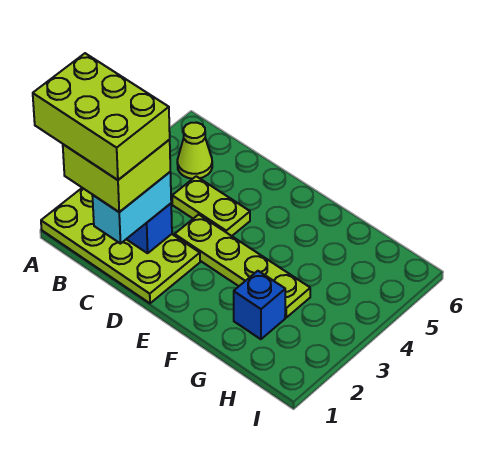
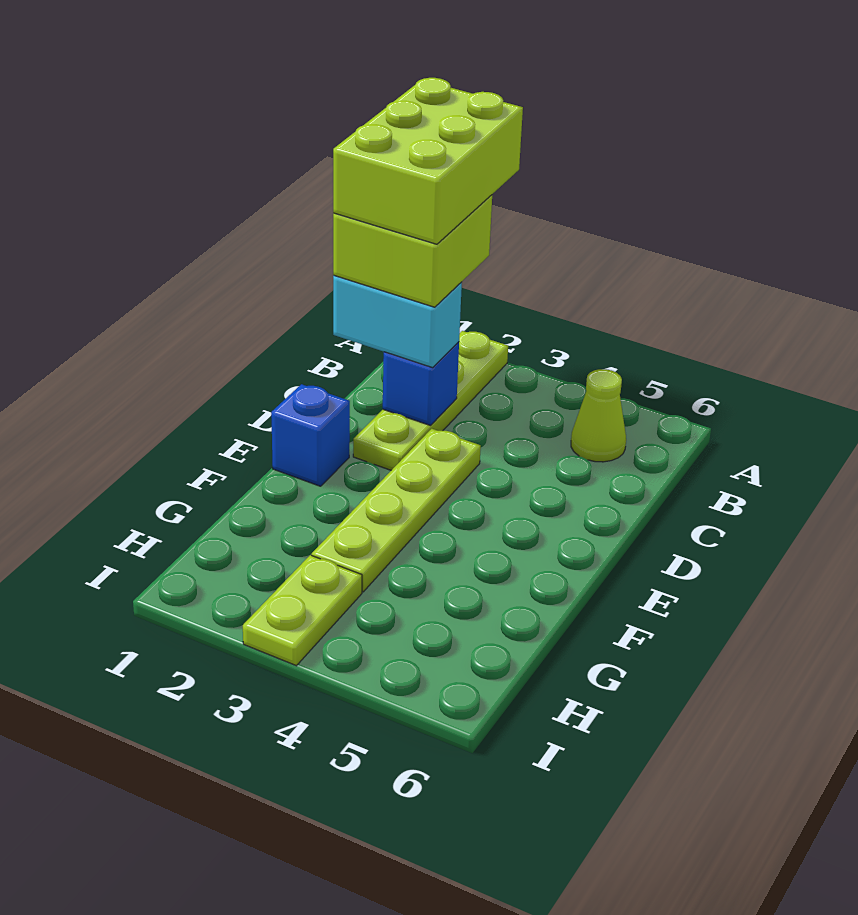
lime plate A1:D2 level 1 -> lime plate A2:D2 level 1
lime plate C4:D4 level 1 -> lime plate H3:I3 level 1
blue brick G2 level 1 -> blue brick E1 level 1

